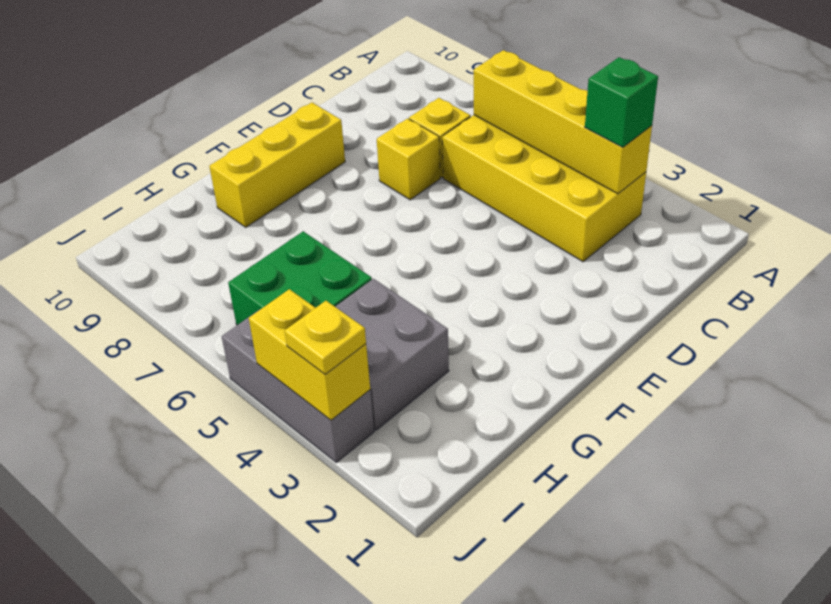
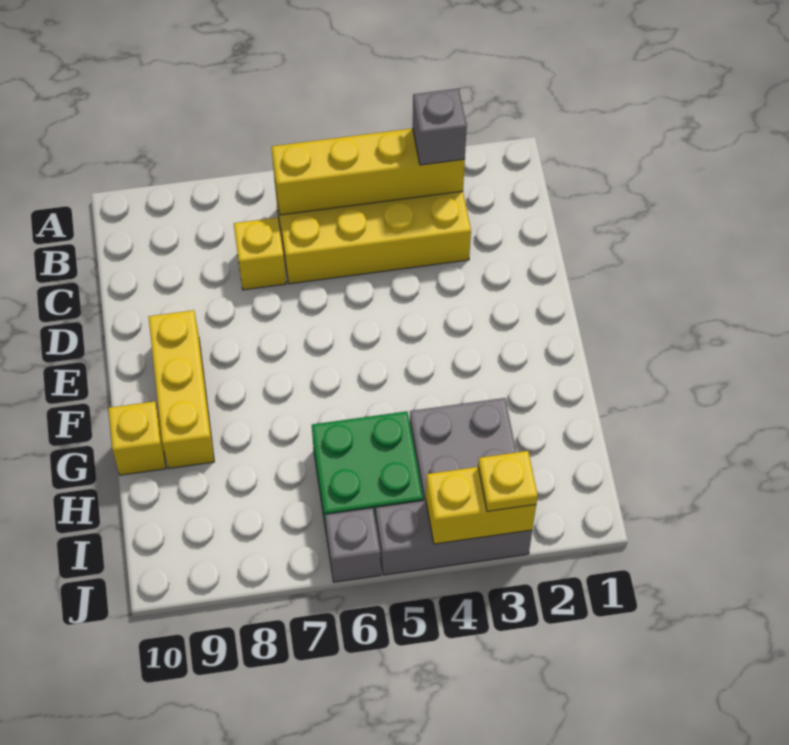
green brick B3 level 3 -> grey brick B3 level 3
yellow brick D7 level 1 -> yellow brick G10 level 1
none -> grey brick J6 level 1

